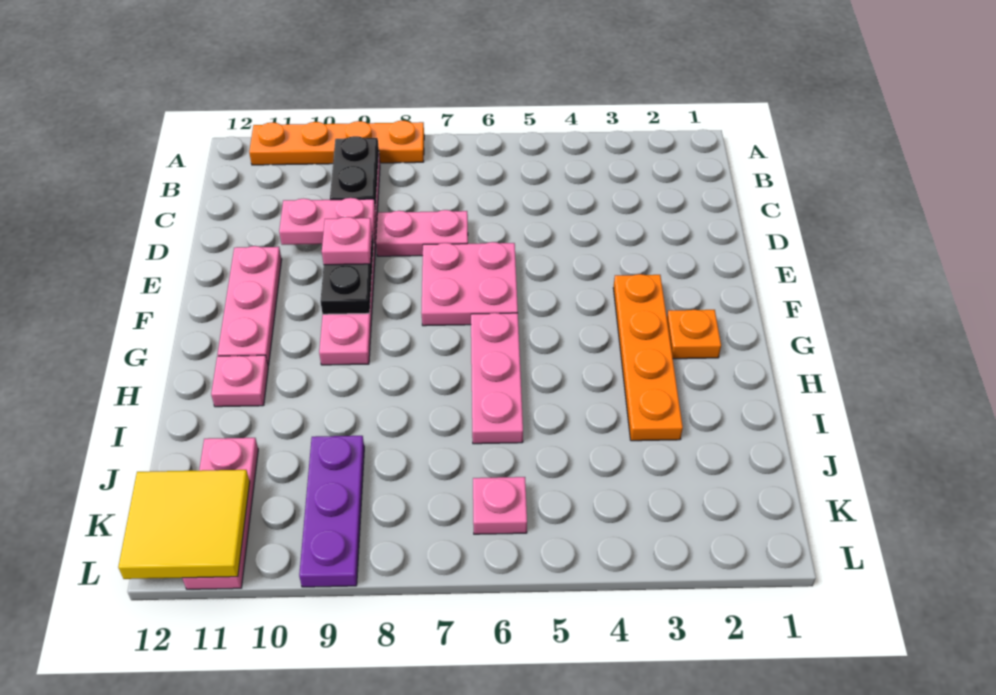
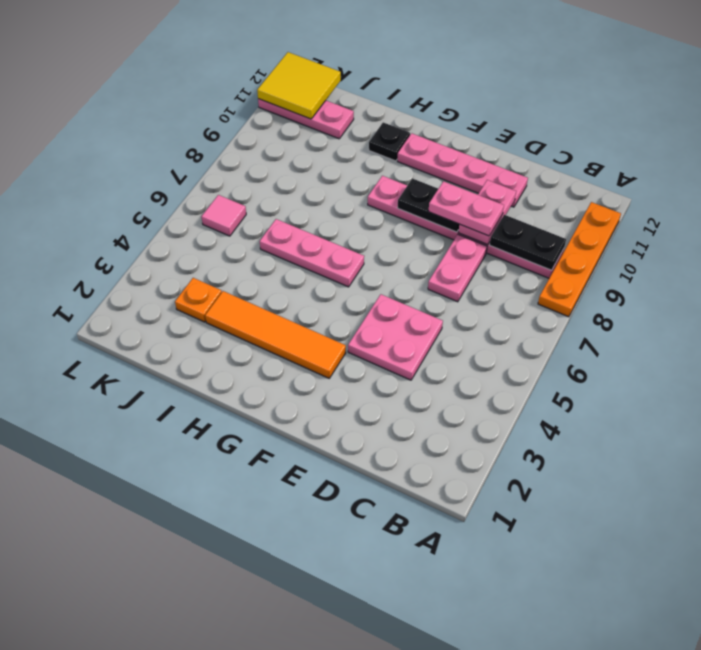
pink plate E6:F7 level 1 -> pink plate D4:E5 level 1
pink plate E9 level 3 -> pink plate D9:E9 level 3
pink plate E11:G11 level 1 -> pink plate D11:G11 level 1
orange plate F3:I3 level 1 -> orange tile F3:I3 level 1
orange plate G2 level 1 -> orange plate J3 level 1
pink plate H11 level 1 -> black plate H11 level 1
purple plate J9:L9 level 1 -> none
pink plate K6 level 1 -> pink tile K6 level 1

